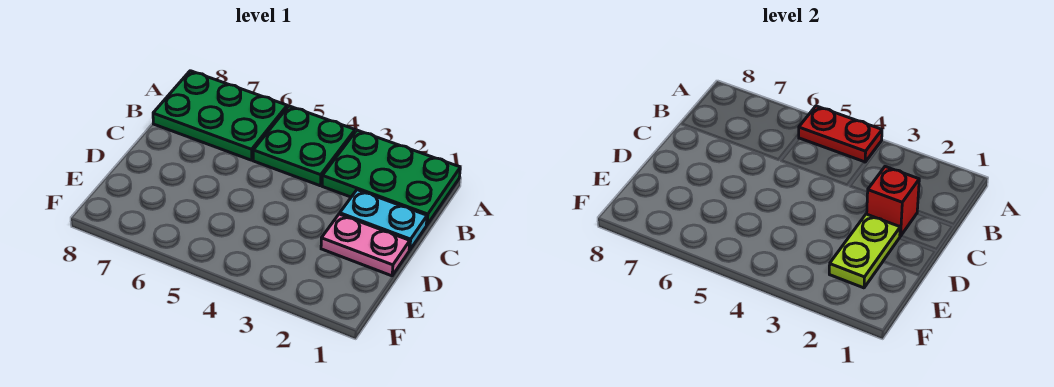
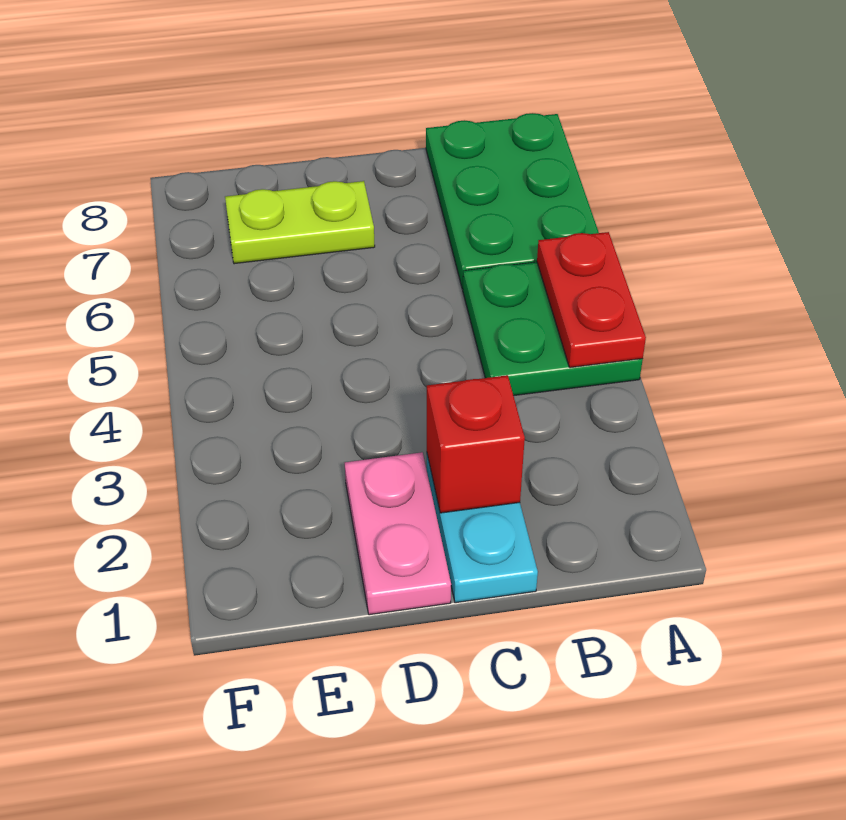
green plate A1:B3 level 1 -> none
lime plate D2:E2 level 2 -> lime plate D7:E7 level 1

